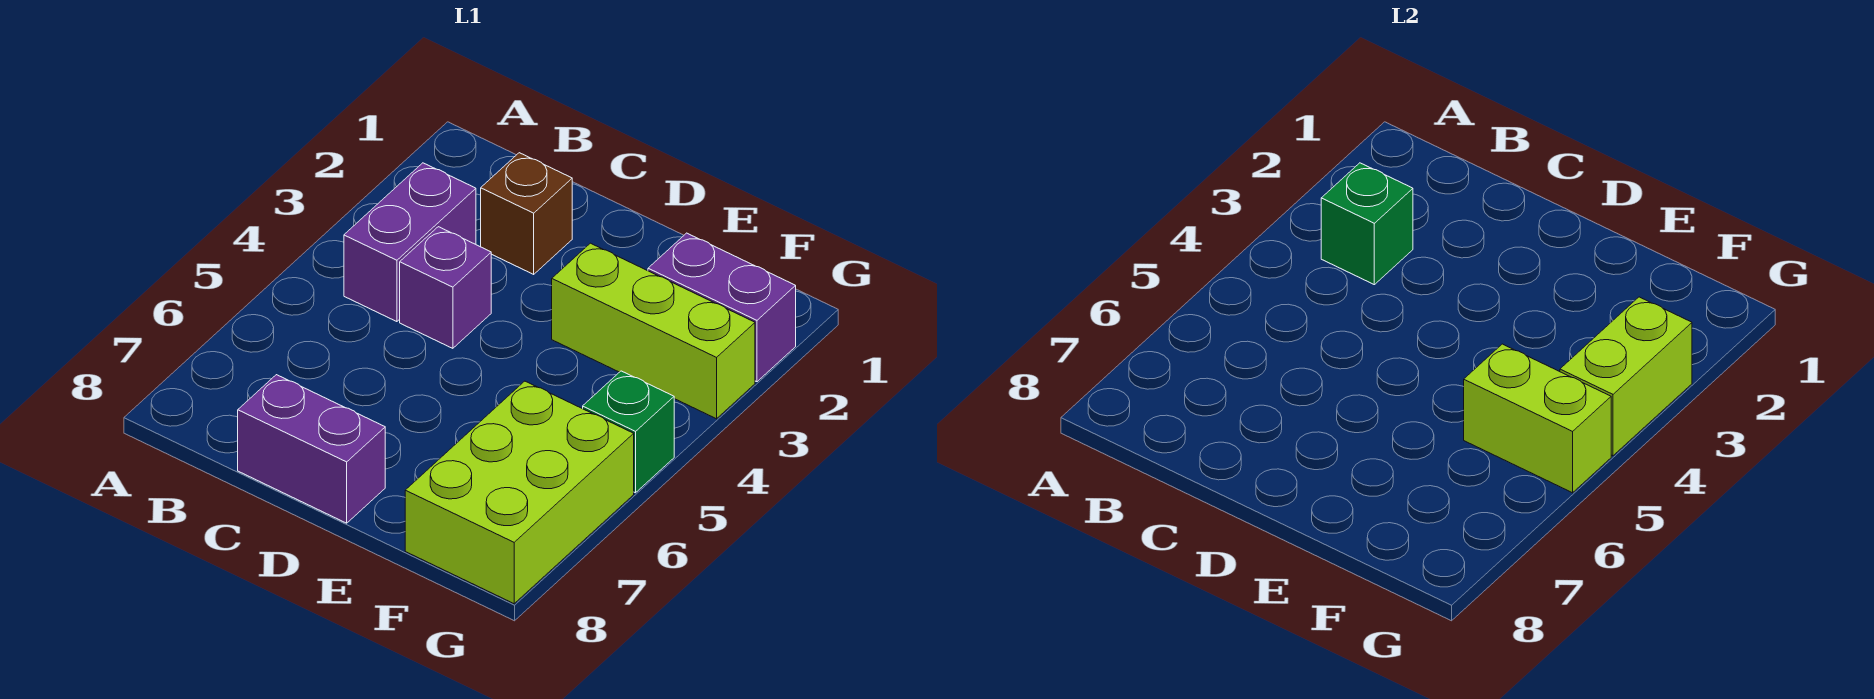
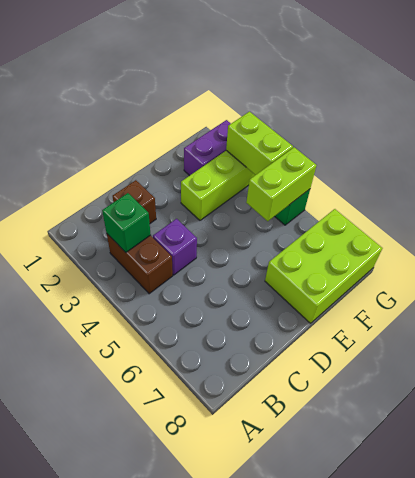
purple brick B3:B4 level 1 -> brown brick B3:B4 level 1
purple brick C8:D8 level 1 -> none
lime brick F6:G8 level 1 -> lime brick E7:G8 level 1

